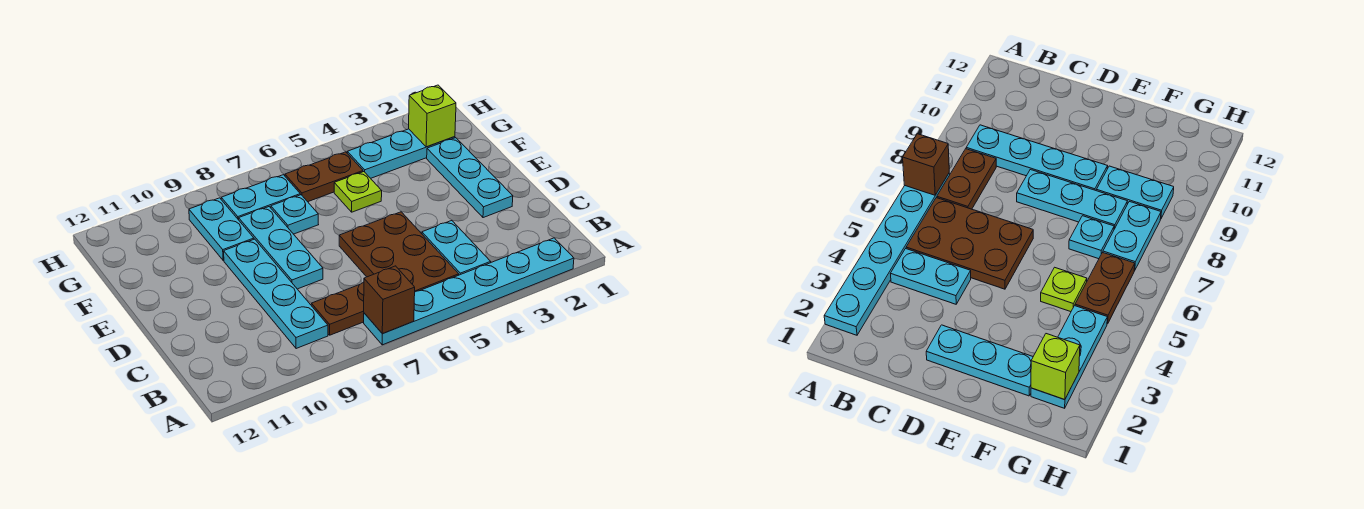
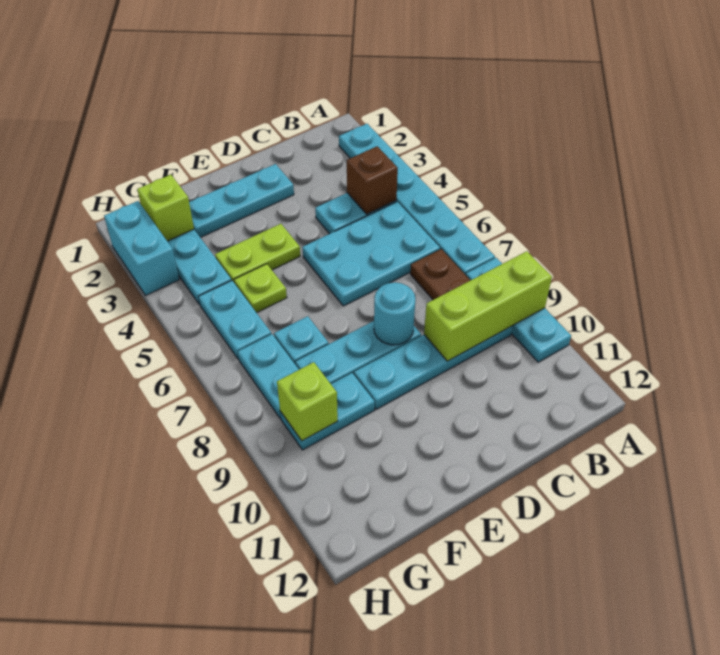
brown brick A7 level 2 -> brown brick B4 level 2
none -> cyan plate A8:A10 level 1
none -> lime brick A9:C9 level 2
brown plate B5:D6 level 1 -> cyan plate B5:D6 level 1
none -> cyan round brick D8 level 2
none -> lime plate E4:F4 level 1
brown plate G5:G6 level 1 -> cyan plate G5:G6 level 1
none -> lime brick G9 level 2
none -> cyan brick H2:H3 level 1

